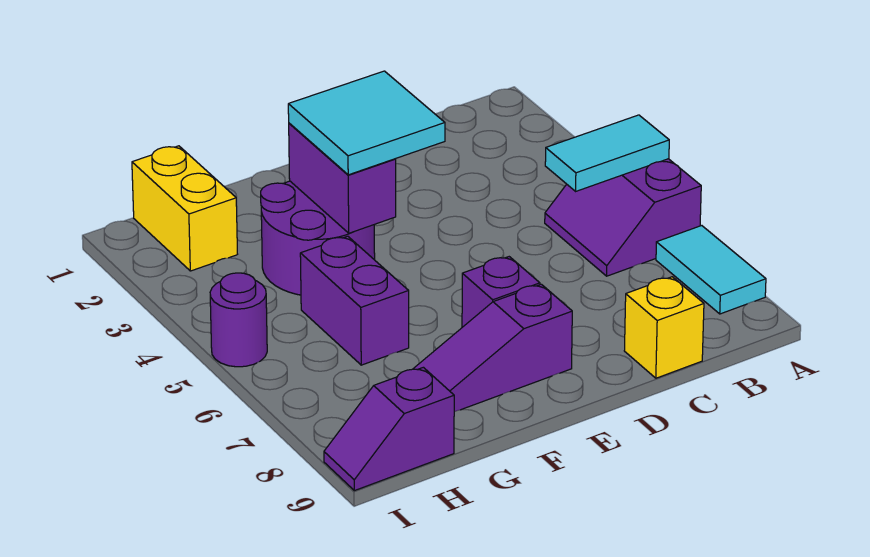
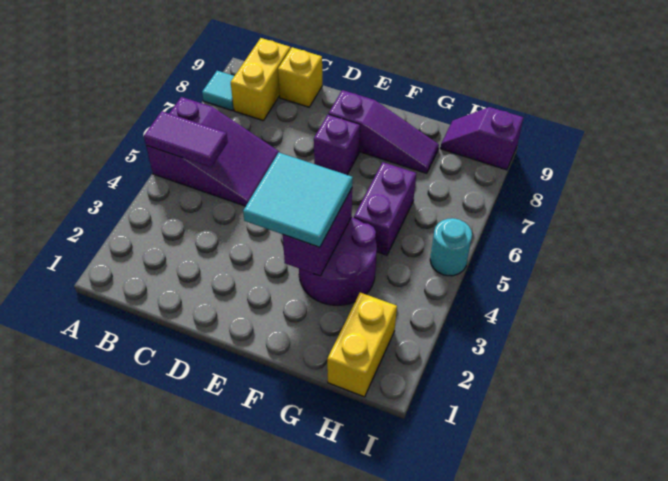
purple slope A5:B6 level 1 top A -> purple slope A5:C6 level 1 top A
cyan tile A5:B5 level 2 -> purple tile A5:B5 level 2
cyan tile A7:A8 level 1 -> cyan tile A8 level 1
none -> yellow brick B8:B9 level 1
purple slope H9:I9 level 1 top H -> purple slope H9:I9 level 1 top I
purple round brick I5 level 1 -> cyan round brick I5 level 1

